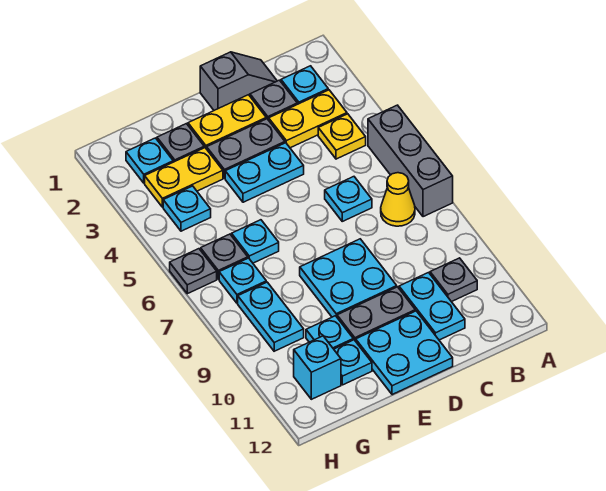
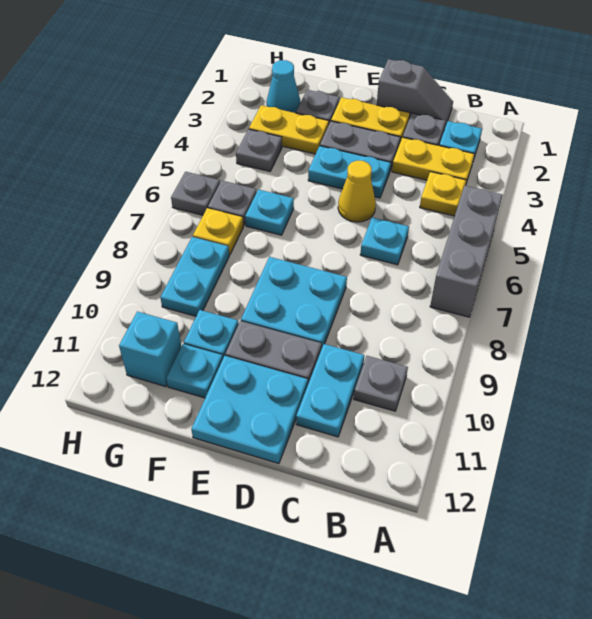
yellow cone B7 level 1 -> yellow cone D5 level 1
cyan plate G2 level 1 -> cyan cone G2 level 1
cyan plate G4 level 1 -> grey plate G4 level 1
cyan plate G7 level 1 -> yellow plate G7 level 1

